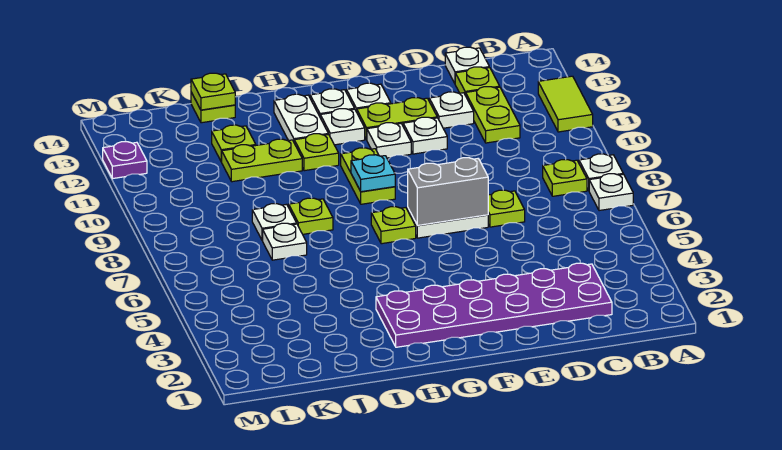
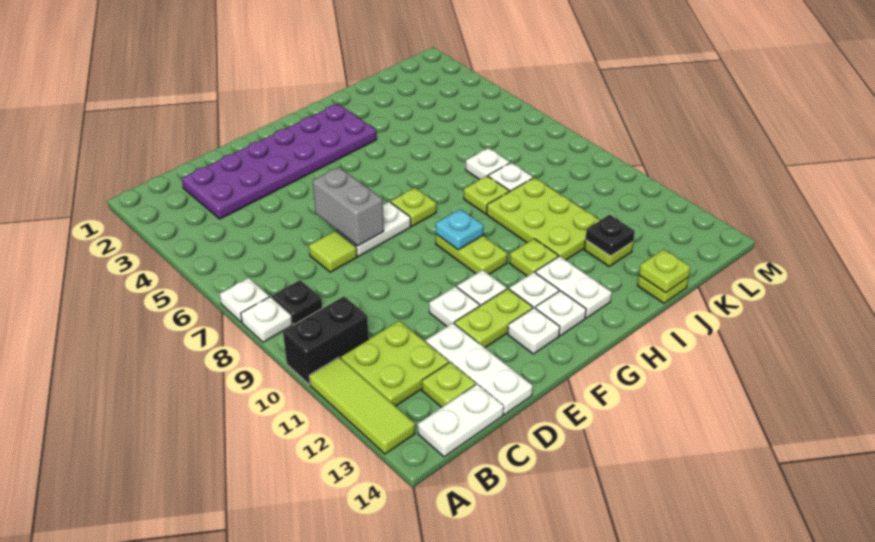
none -> black brick A10:B10 level 1
lime tile A11:A12 level 1 -> lime tile A11:A13 level 1
lime plate B8 level 1 -> black plate B8 level 1
lime plate C11:C12 level 1 -> lime plate B11:C12 level 1
white plate C14 level 1 -> white plate B14:C14 level 1
lime plate D7 level 1 -> lime tile D7 level 1
white plate D12 level 1 -> white plate D12:D14 level 1
grey brick E7:F7 level 2 -> grey brick E6:E7 level 2
lime plate I11:J11 level 1 -> lime plate I9:J11 level 1
none -> black plate J12 level 2
purple plate M12 level 1 -> none

